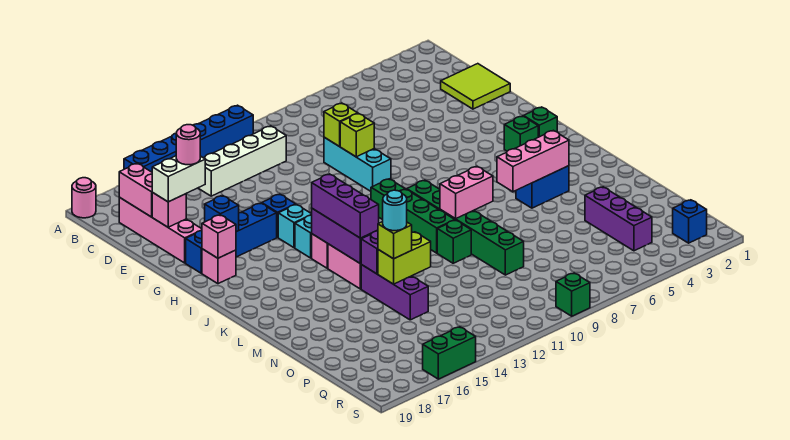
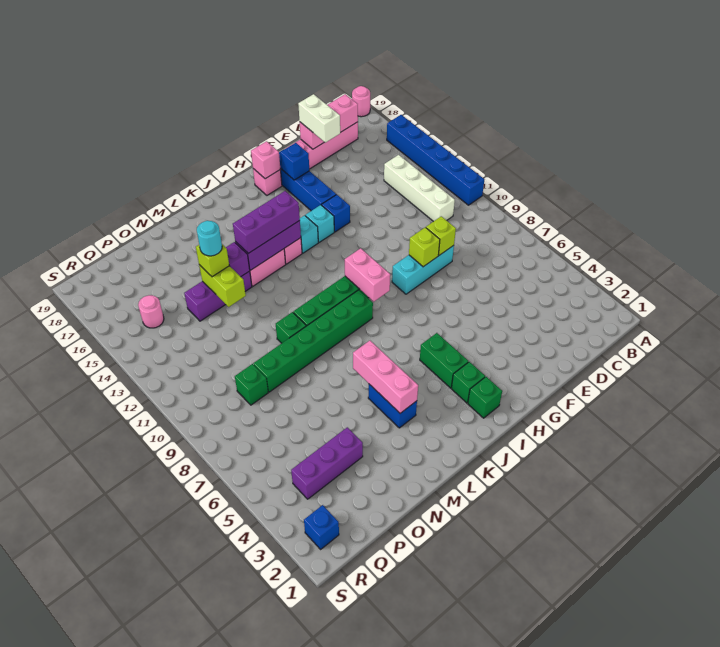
lime tile D1:E2 level 1 -> none
pink round brick E17 level 4 -> pink round brick Q15 level 1
pink brick L8:L9 level 2 -> pink brick I9:I10 level 2
green brick S9 level 1 -> green brick P9 level 1
green brick S15:S16 level 1 -> green brick I4:I5 level 1

